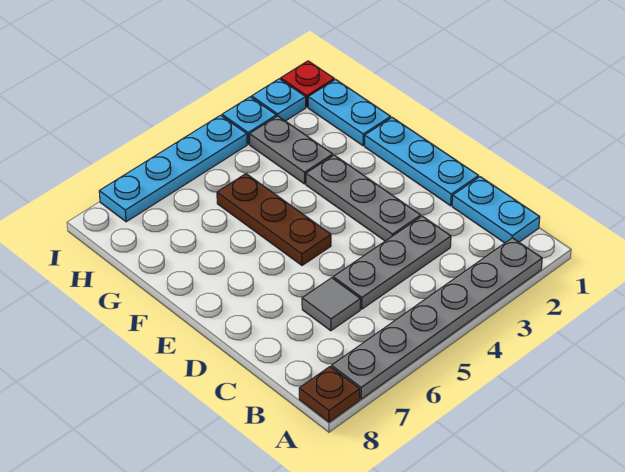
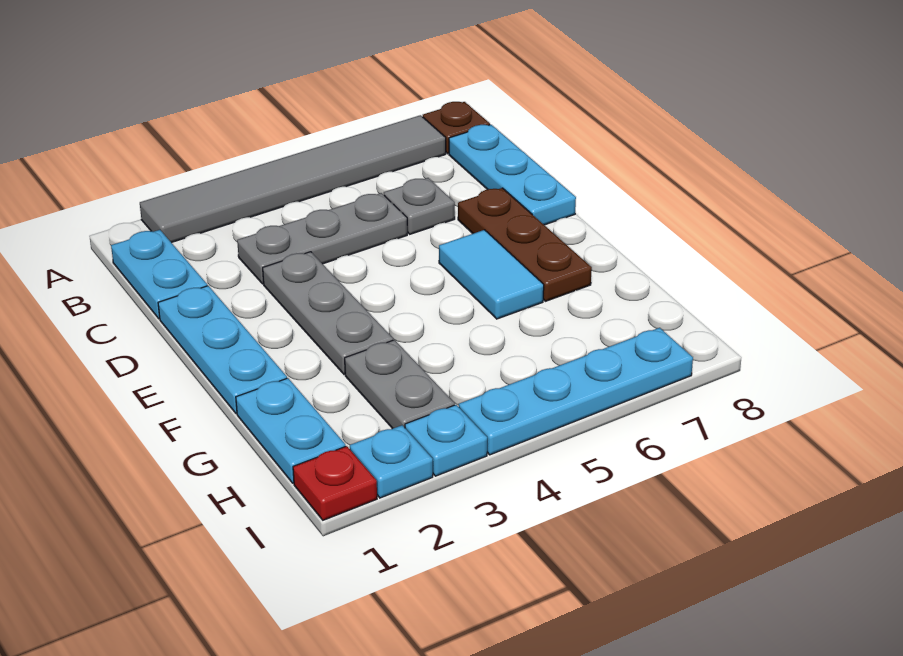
grey plate A2:A7 level 1 -> grey tile A2:A7 level 1
none -> cyan plate B8:D8 level 1
grey tile C6 level 1 -> grey plate C6 level 1
brown plate E5:G5 level 1 -> brown plate D7:F7 level 1
none -> cyan tile E6:F6 level 1

